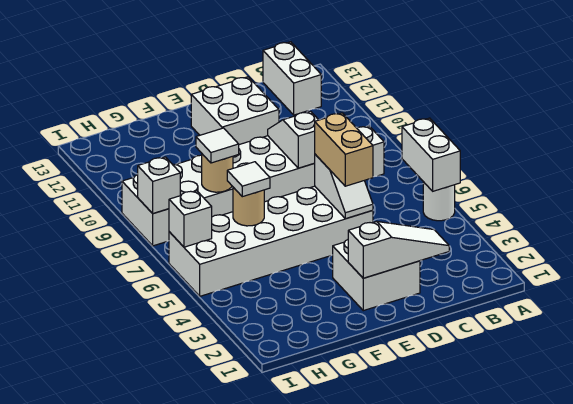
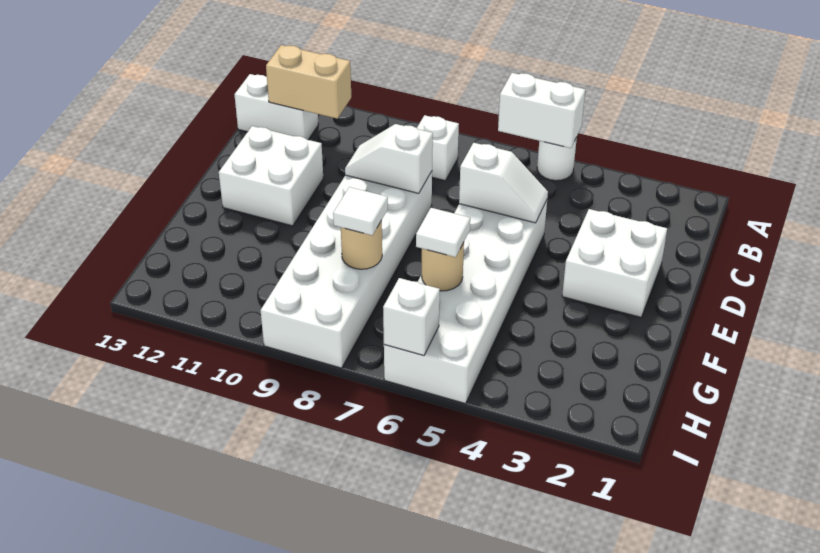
white slope C2:E2 level 2 top E -> none
tan brick D5:D6 level 3 -> tan brick B11:B12 level 2
white brick I8 level 2 -> none

